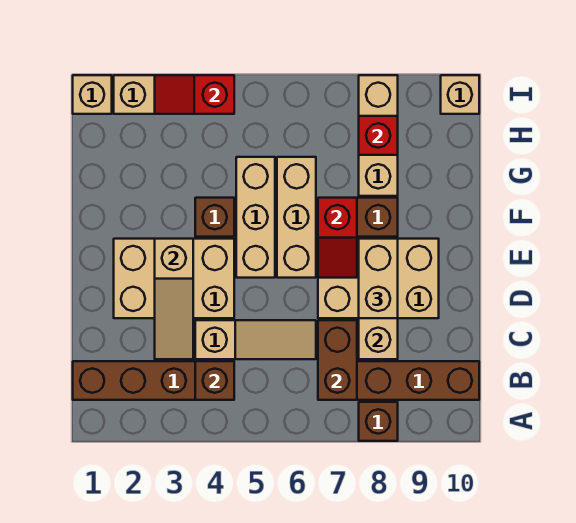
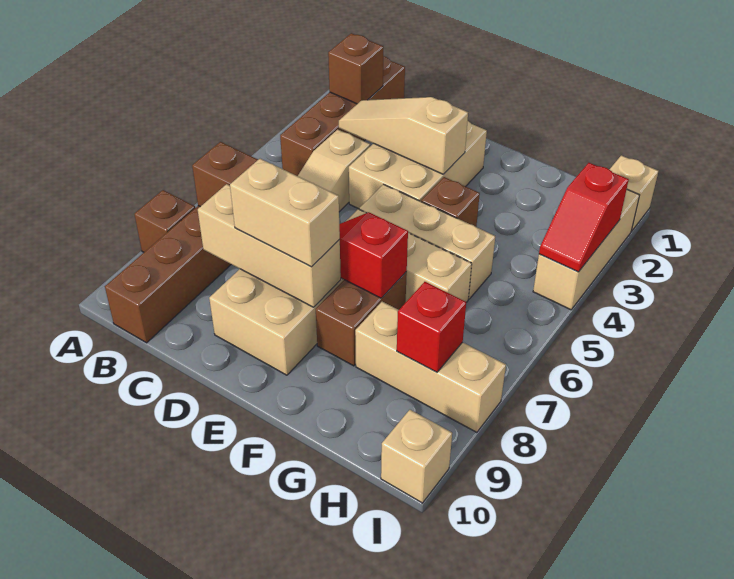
brown brick B4 level 2 -> brown brick B2 level 2
red slope I3:I4 level 2 top 4 -> red slope I3:I4 level 2 top 3

